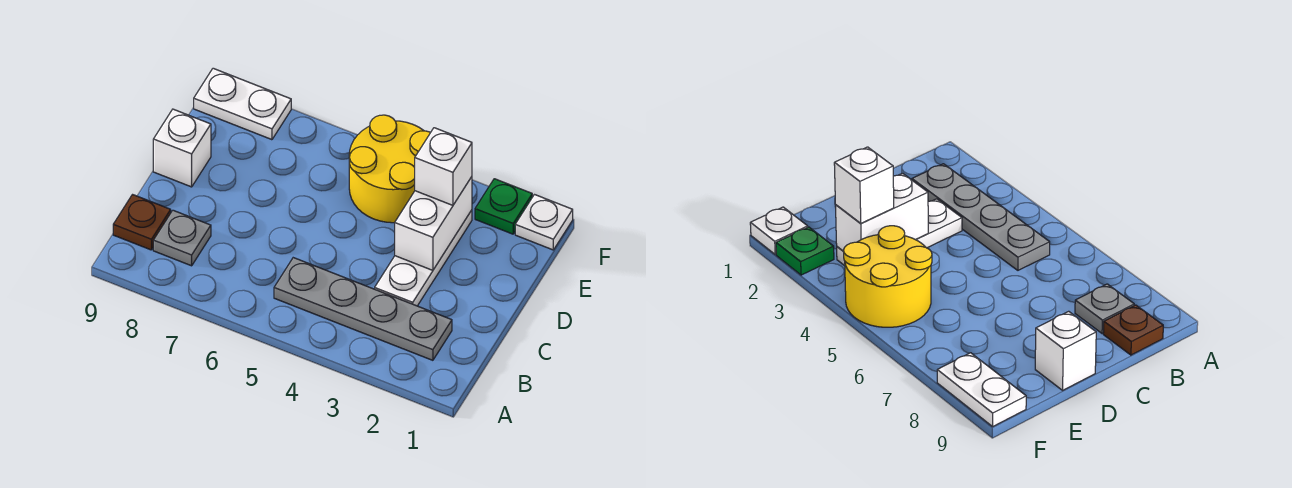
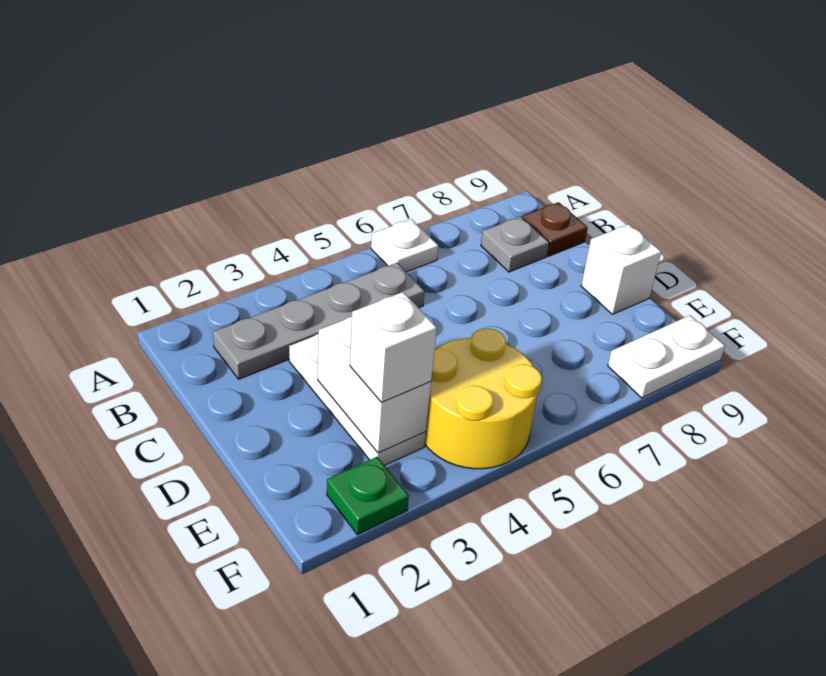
white plate F1 level 1 -> white plate A6 level 1

